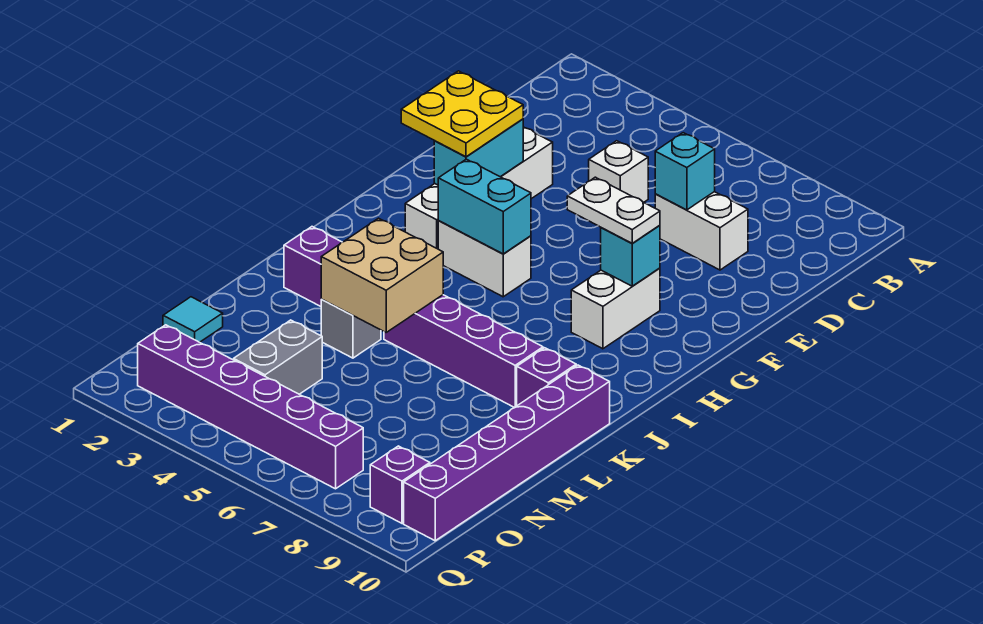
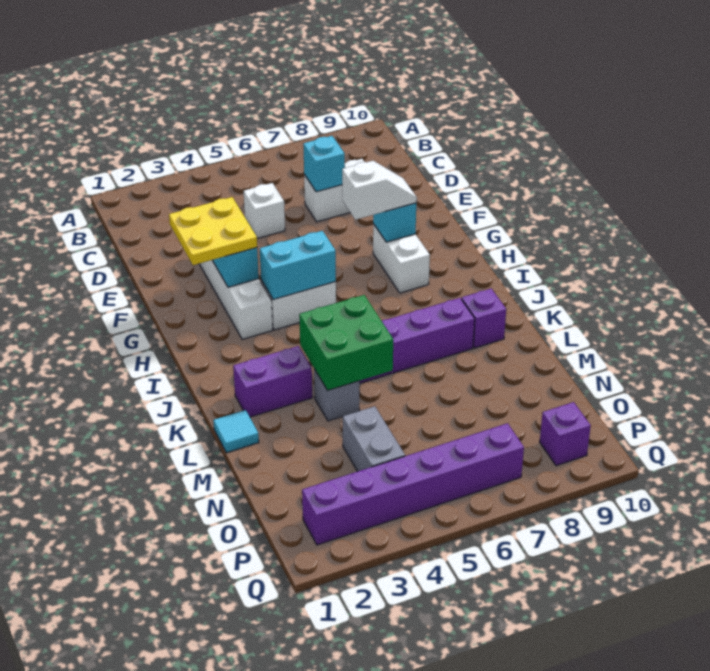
white plate G7:G8 level 3 -> white slope G7:G8 level 3 top 7
tan brick K4:L5 level 2 -> green brick K4:L5 level 2
purple brick K10:P10 level 1 -> none
cyan tile N1 level 1 -> cyan tile L1 level 1

